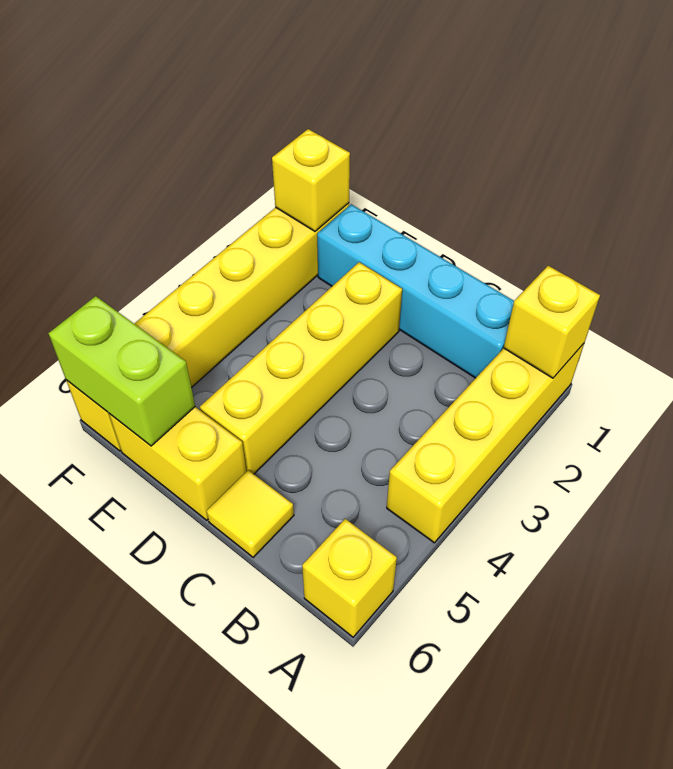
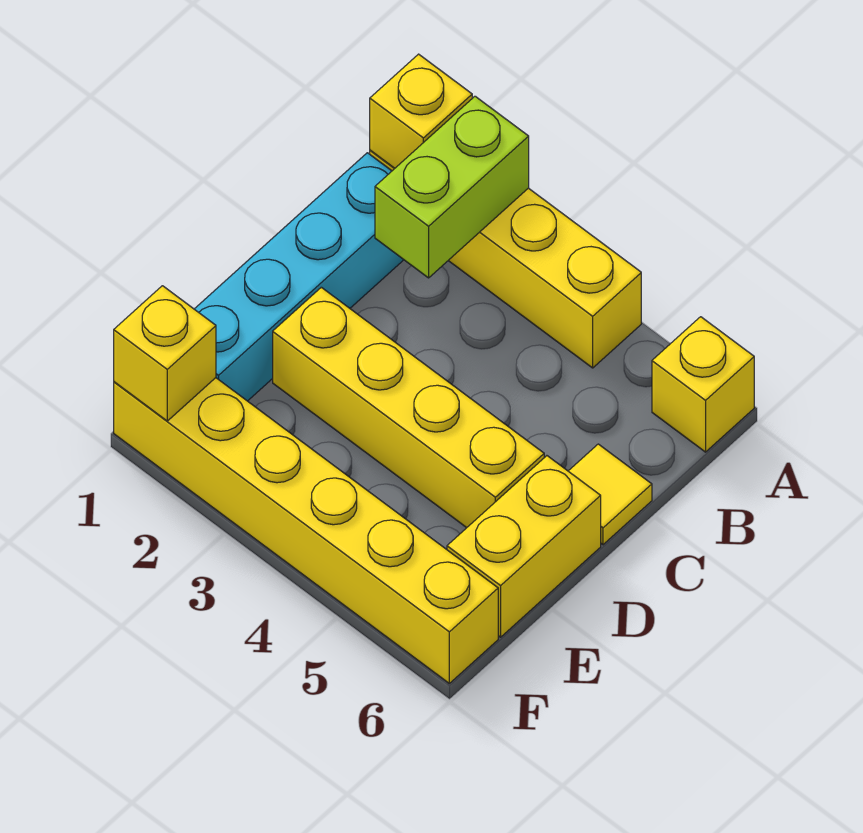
lime brick E6:F6 level 2 -> lime brick A2:B2 level 2

